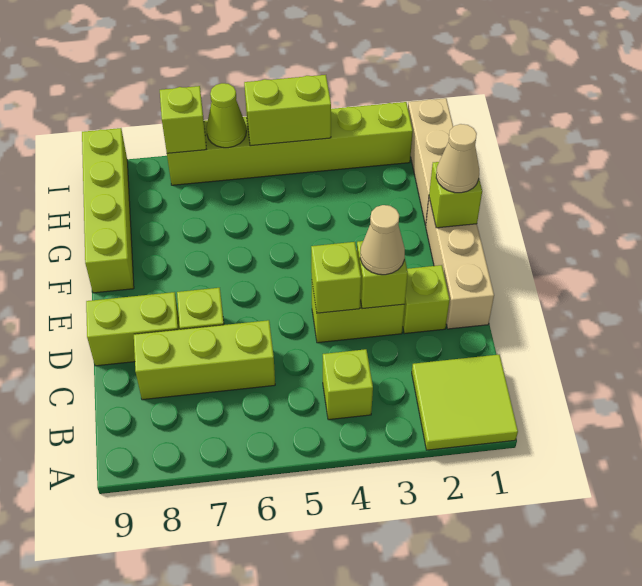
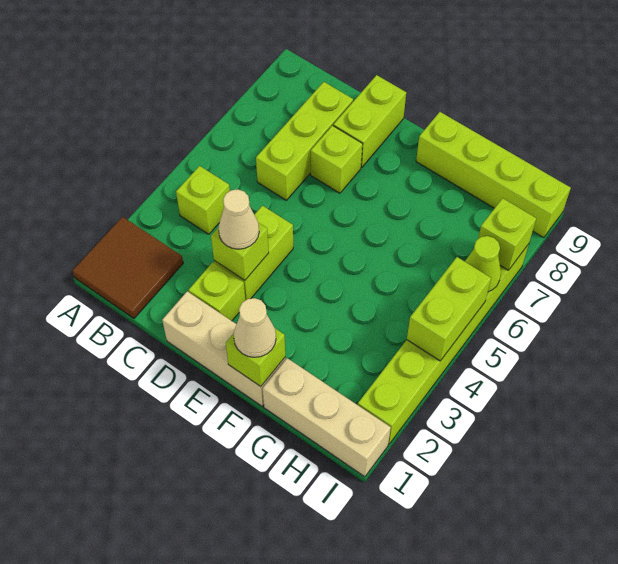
lime tile A1:B2 level 1 -> brown tile A1:B2 level 1
lime brick D4 level 2 -> none

